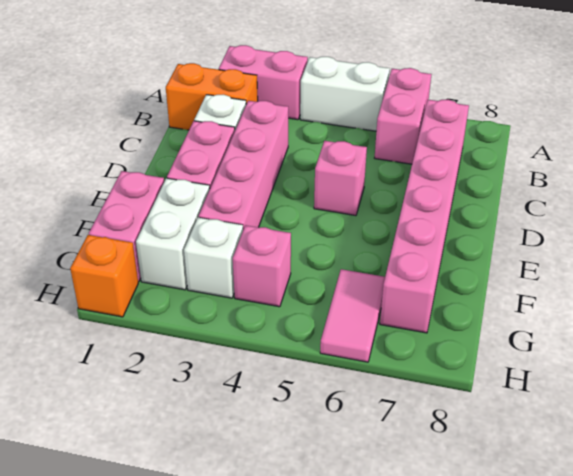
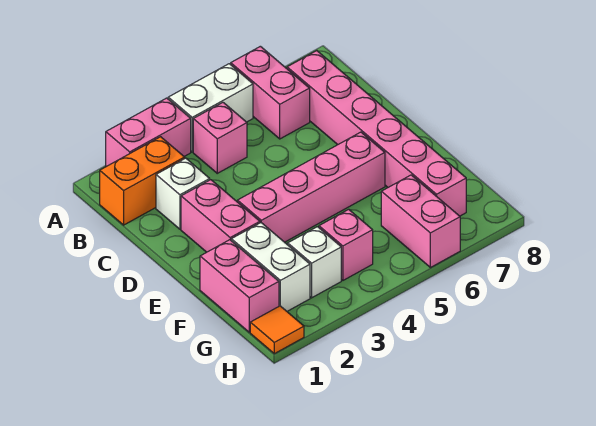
pink brick C3:F3 level 1 -> pink brick E3:E6 level 1
pink brick D5 level 1 -> pink brick B4 level 1
pink tile G6:H6 level 1 -> pink brick G6:H6 level 1
orange brick H1 level 1 -> orange tile H1 level 1

